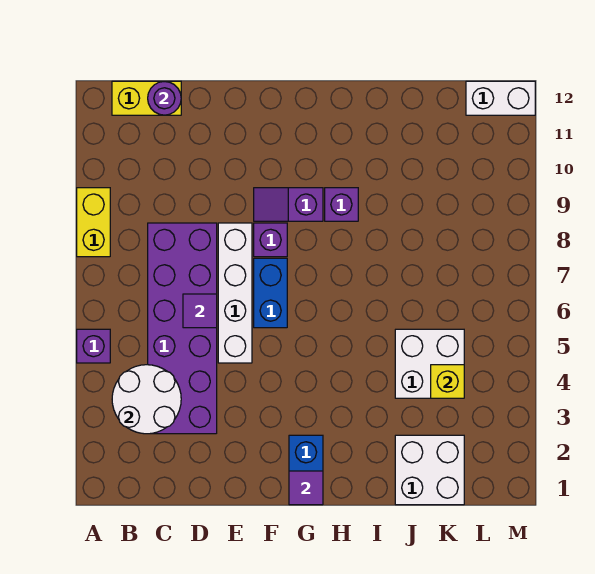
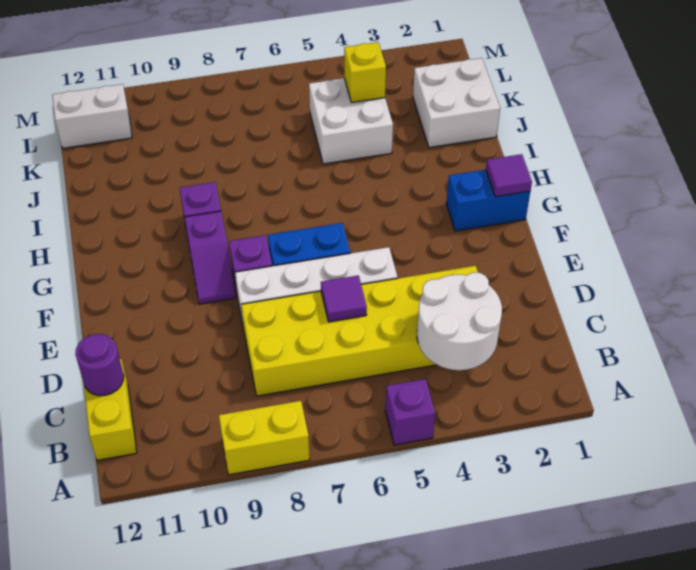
purple brick C3:D8 level 1 -> yellow brick C3:D8 level 1
white brick L12:M12 level 1 -> white brick L11:L12 level 1

